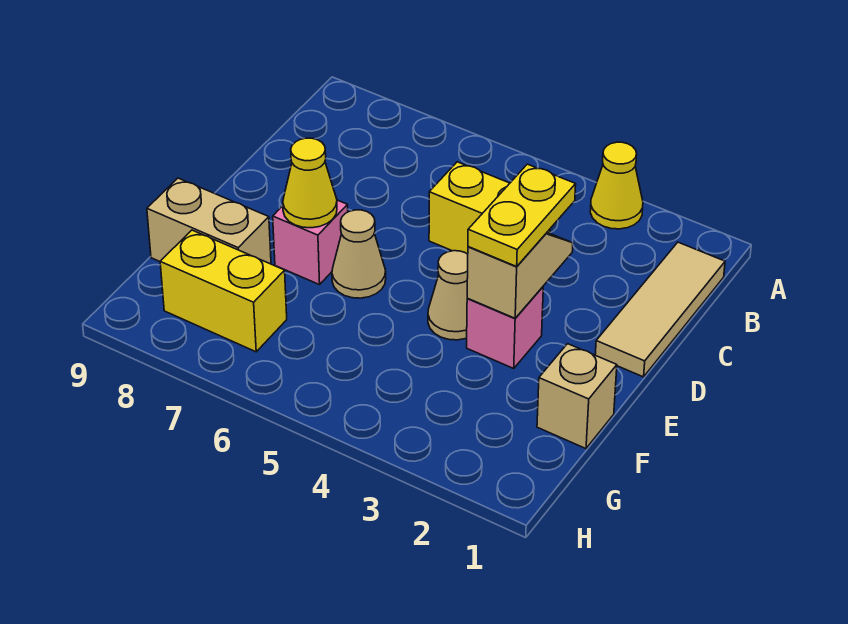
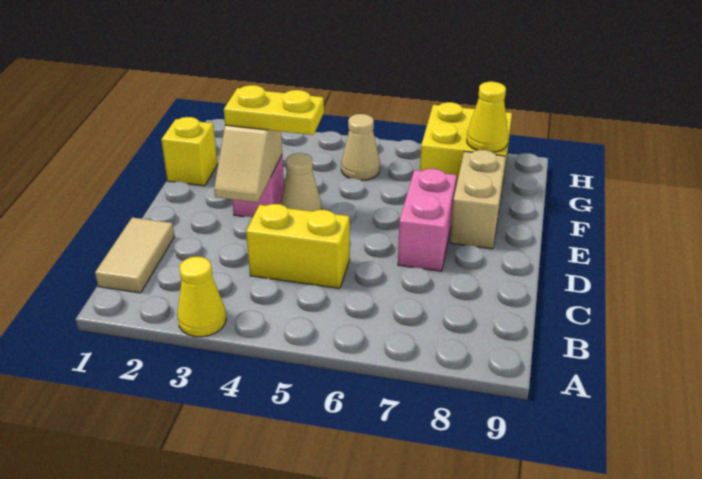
tan tile B1:D1 level 1 -> tan tile B1:C1 level 1
yellow plate D3:E3 level 3 -> yellow plate E3:E4 level 3
tan cone E6 level 1 -> tan cone G5 level 1
pink brick E7 level 1 -> pink brick D7:E7 level 1
yellow cone E7 level 2 -> yellow cone G8 level 2
tan brick F1 level 1 -> yellow brick F1 level 1
tan brick F8:F9 level 1 -> tan brick E8:F8 level 1
yellow brick G7:G8 level 1 -> yellow brick G7:H8 level 1

